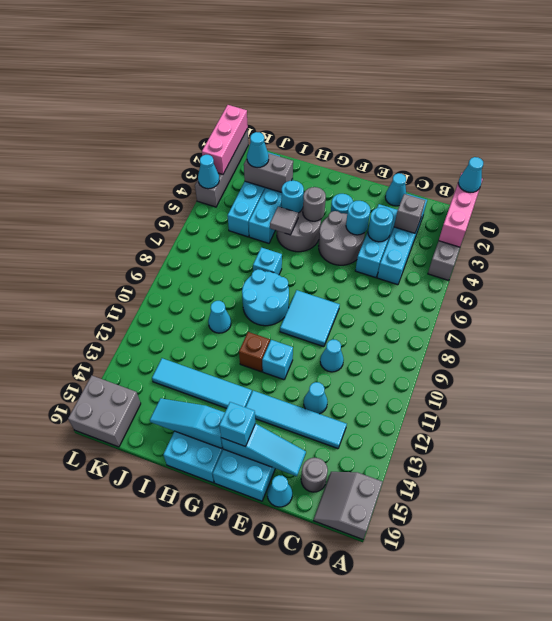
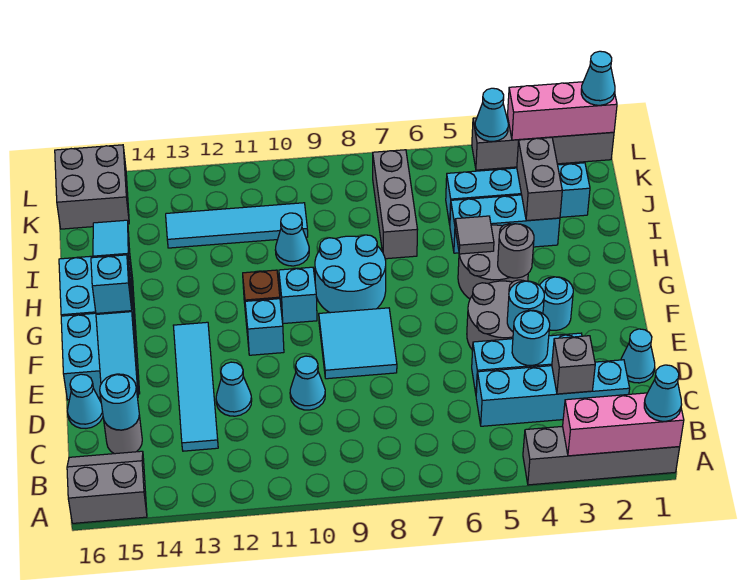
cyan tile G13:J13 level 1 -> cyan tile J10:J13 level 1
cyan round brick H4 level 2 -> cyan round brick C15 level 2
cyan brick H7 level 1 -> cyan brick G10 level 1
none -> grey brick I7:K7 level 1
cyan cone J3 level 3 -> cyan cone L1 level 3

